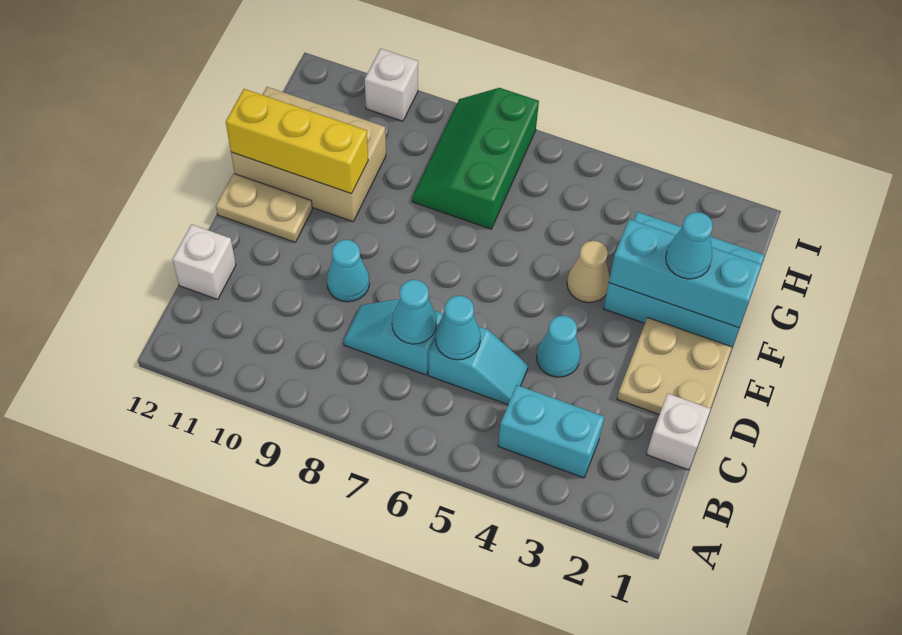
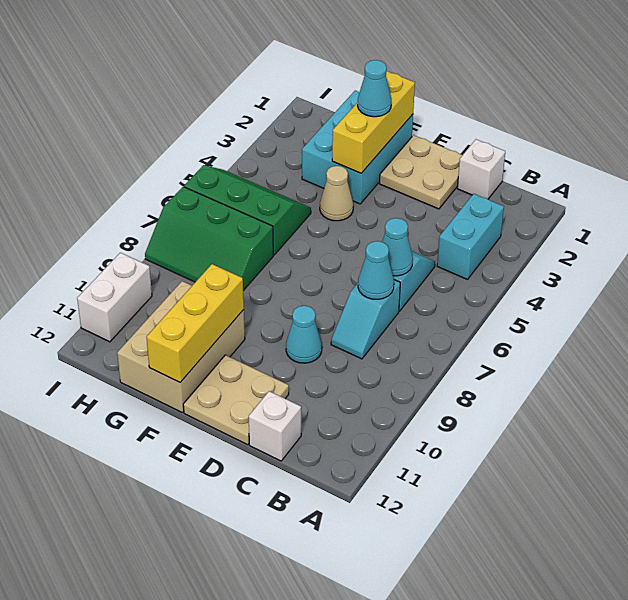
cyan cone D4 level 1 -> none
tan plate E11:E12 level 1 -> tan plate D11:E12 level 1
cyan brick F1:F3 level 2 -> yellow brick F1:F3 level 2
none -> green slope G5:I6 level 1 top 6
white brick I10 level 1 -> white brick I10:I11 level 1

